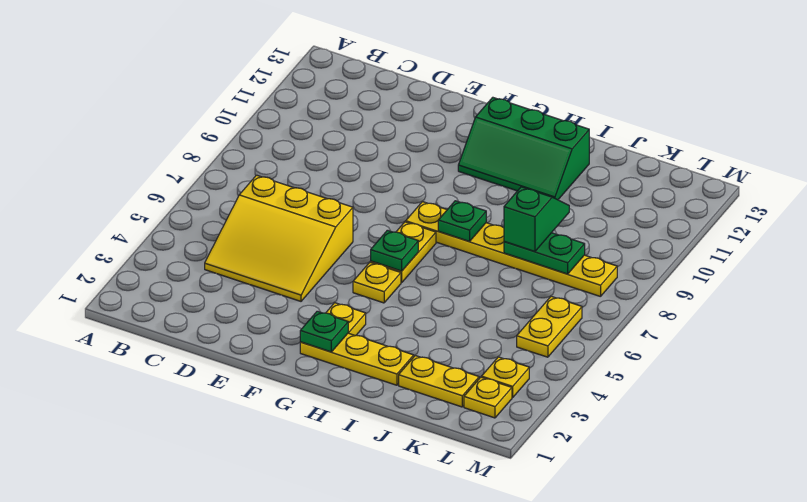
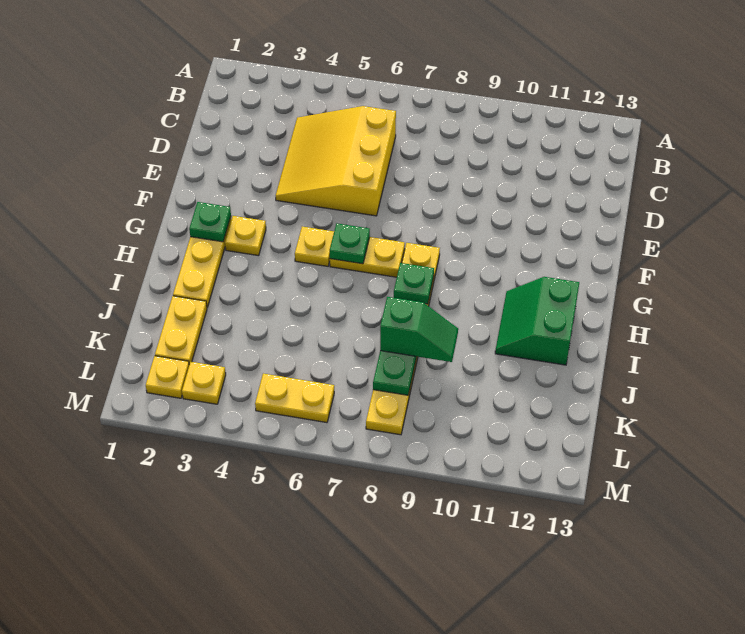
green slope G11:I12 level 1 top 12 -> green slope H11:I12 level 1 top 12

